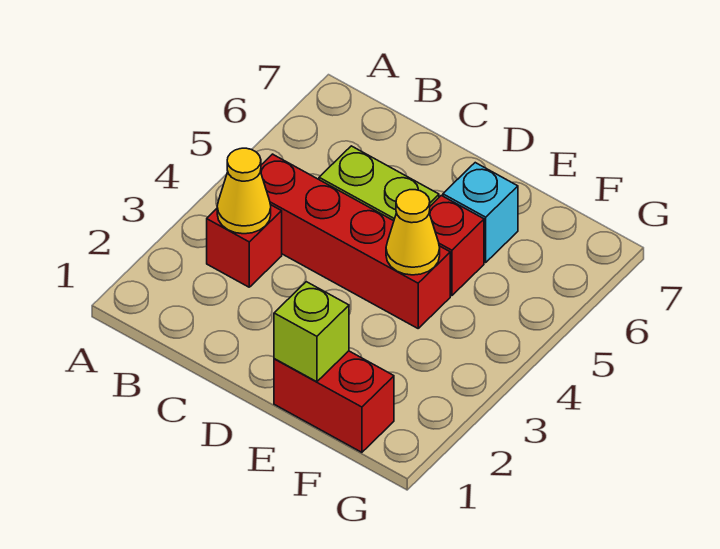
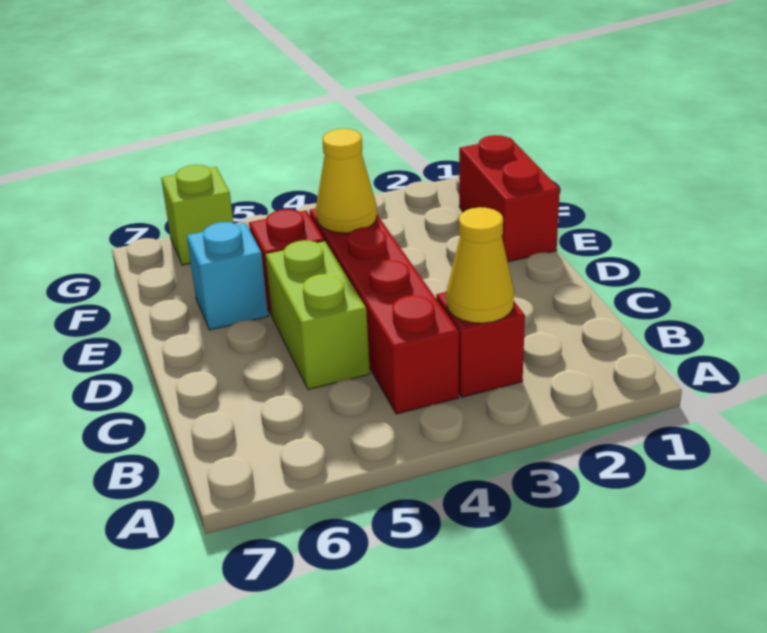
lime brick E1 level 2 -> lime brick G6 level 1

